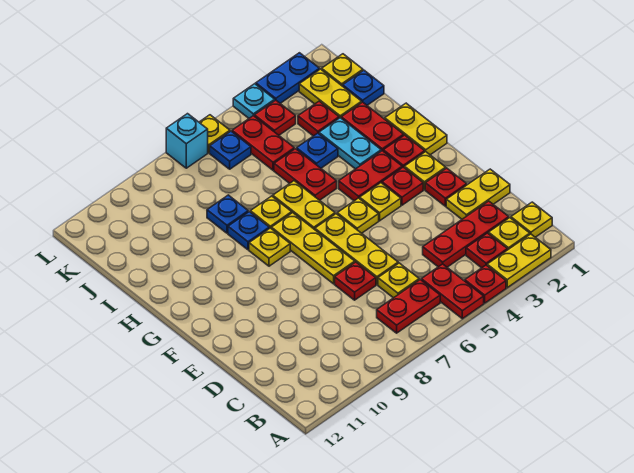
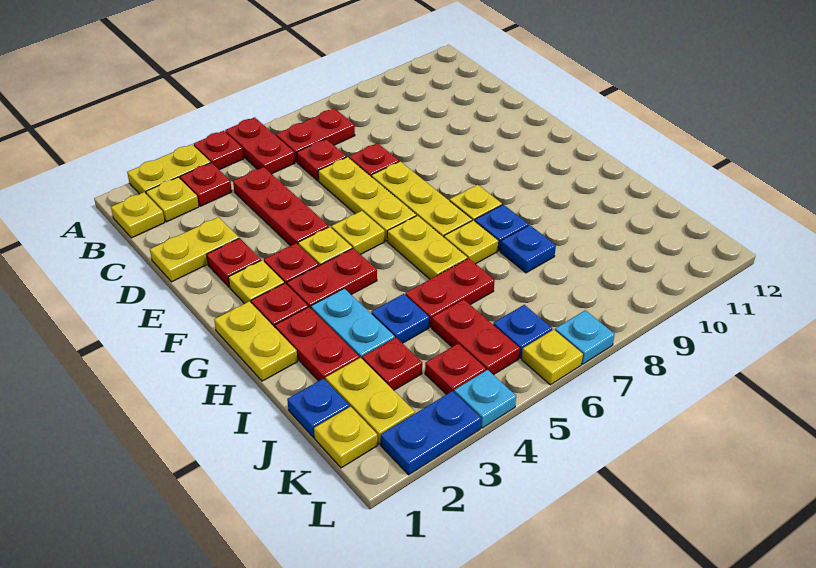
red plate C2:C4 level 1 -> red plate C4:E4 level 1
yellow plate C6 level 1 -> red plate C6 level 1
red plate H5:I5 level 1 -> red plate I5:I6 level 1
cyan brick L7 level 1 -> cyan plate L7 level 1

